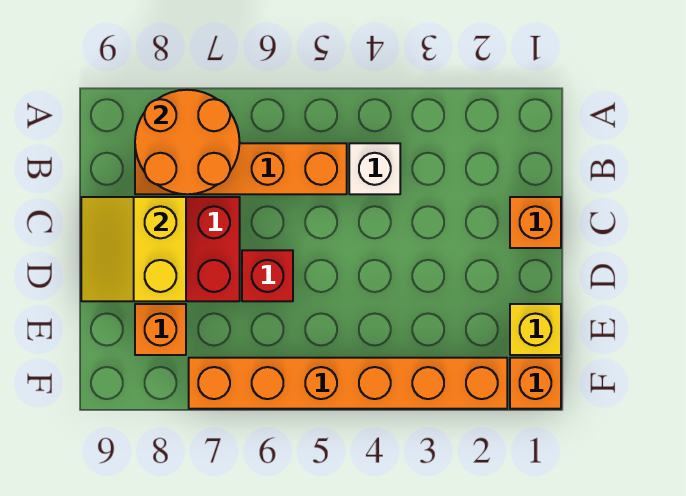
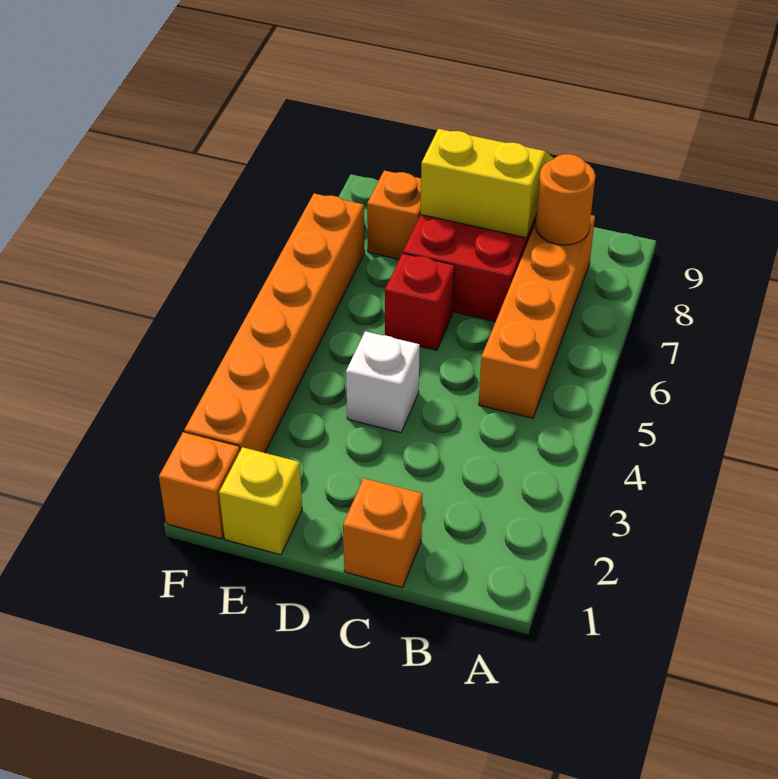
orange round brick A7:B8 level 2 -> orange round brick B8 level 2
white brick B4 level 1 -> white brick D4 level 1

